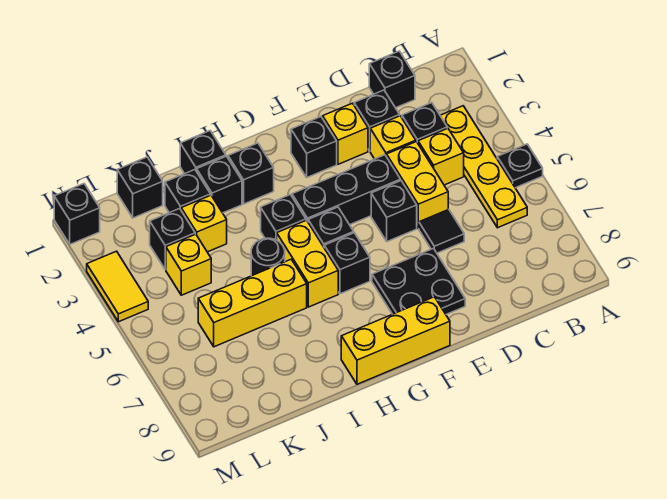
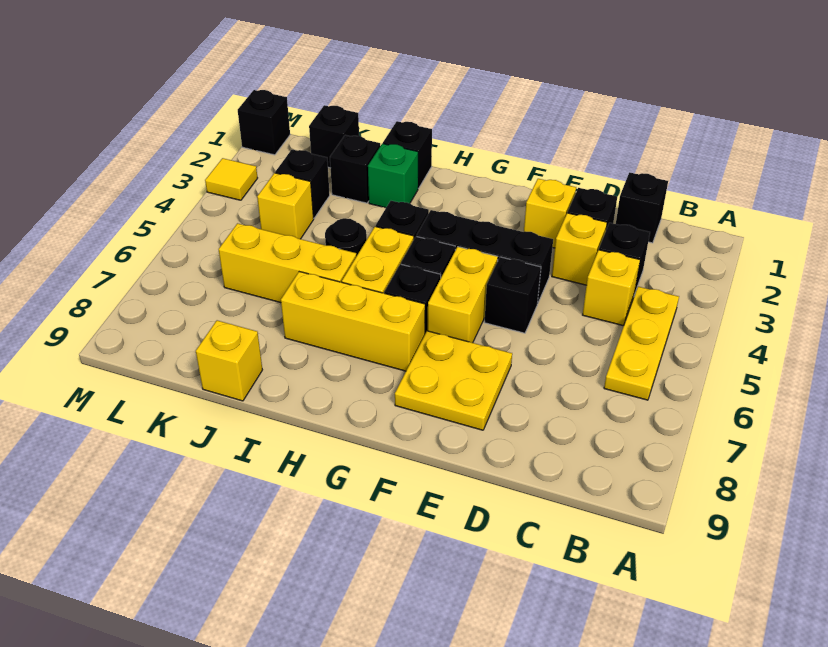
black plate A5 level 1 -> none
yellow plate B3:B6 level 1 -> yellow plate B4:B6 level 1
yellow brick D4:D5 level 1 -> yellow brick F5:F6 level 1
black tile D6 level 1 -> none
black plate E7:F8 level 1 -> yellow plate E7:F8 level 1
black brick F2 level 1 -> none
yellow brick F9:H9 level 1 -> yellow brick G7:I7 level 1
black brick H2 level 1 -> none
black brick I2 level 1 -> green brick I2 level 1
yellow brick J3 level 1 -> yellow brick J9 level 1
yellow tile M3:M4 level 1 -> yellow tile M3 level 1

